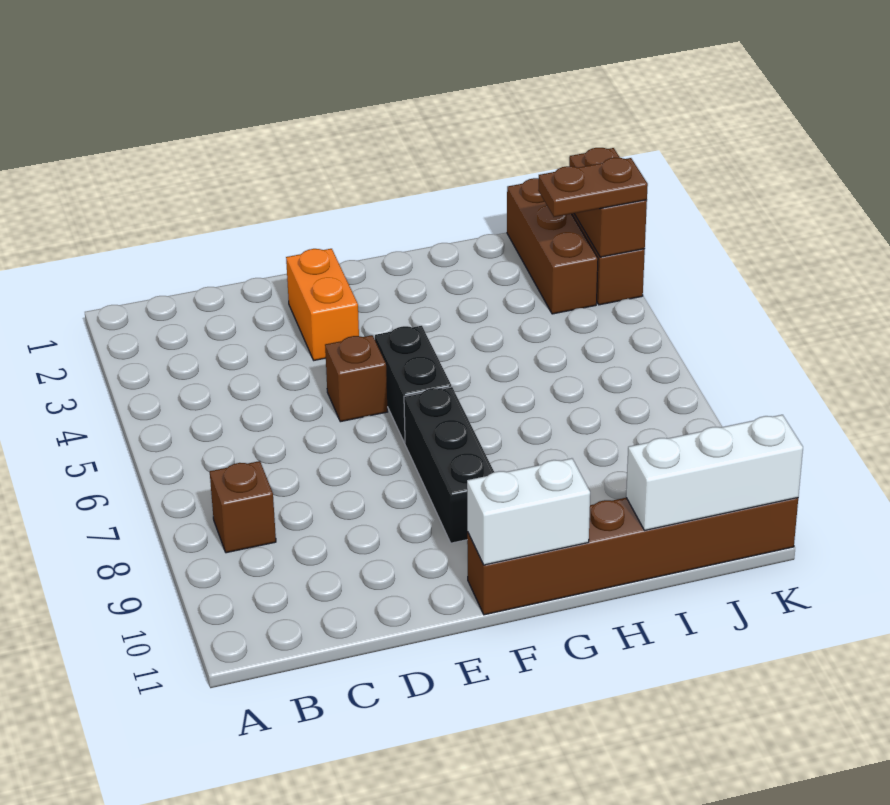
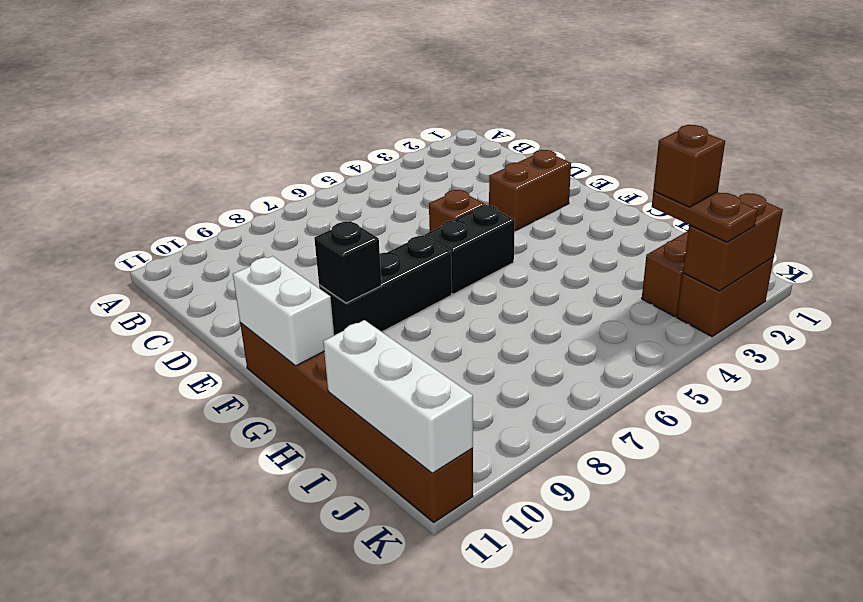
brown brick B8 level 1 -> brown brick J3 level 4
orange brick E2:E3 level 1 -> brown brick E2:E3 level 1
none -> black brick F9 level 2

